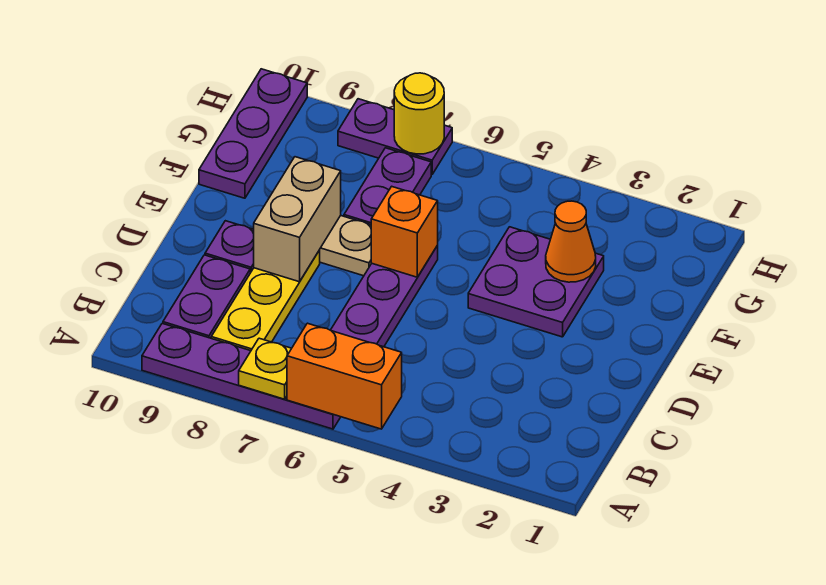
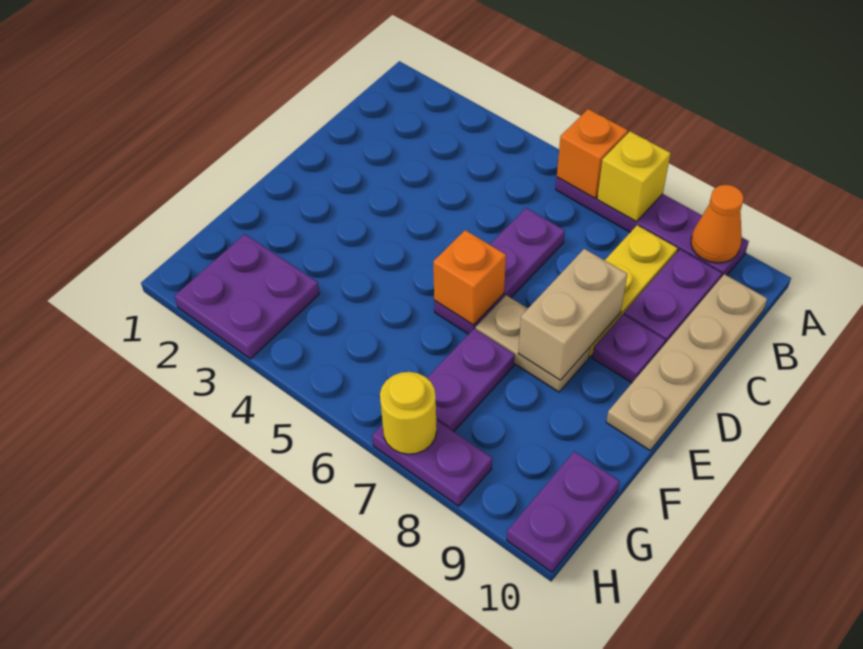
orange brick A5:A6 level 2 -> orange brick A6 level 2
yellow plate A7 level 2 -> yellow brick A7 level 2
none -> tan plate B10:E10 level 1
purple plate E3:F4 level 1 -> purple plate G2:H3 level 1
orange cone F3 level 2 -> orange cone A9 level 2
purple plate F10:H10 level 1 -> purple plate G10:H10 level 1

